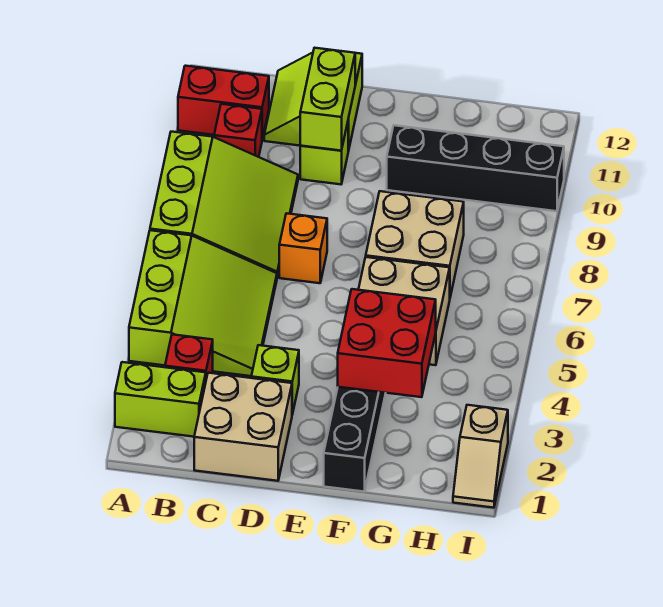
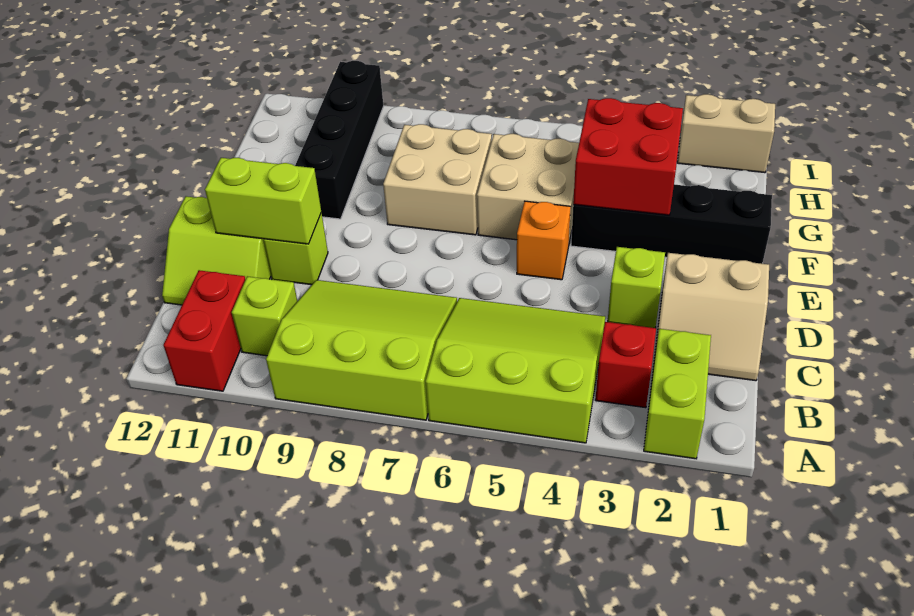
red brick B10 level 1 -> lime brick B10 level 1
tan brick C1:D2 level 1 -> tan slope C1:D2 level 1 top D
orange brick D7 level 1 -> orange brick E5 level 1
tan slope I1:I2 level 1 top 2 -> tan brick I1:I2 level 1

